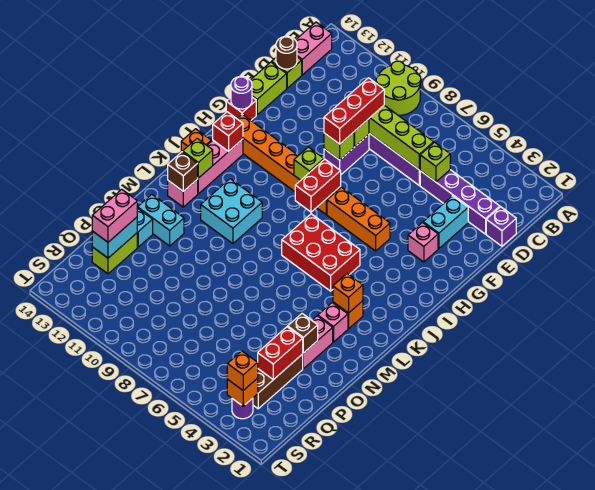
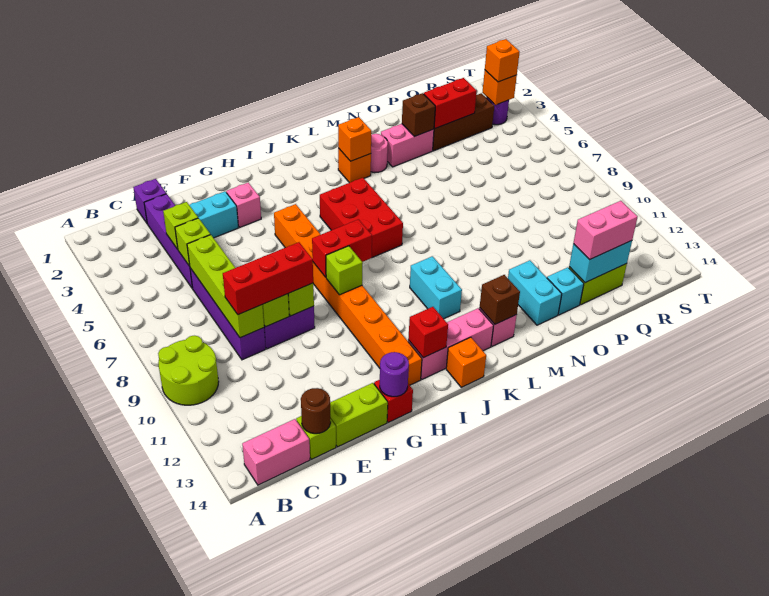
cyan brick K10:L11 level 1 -> cyan brick K10:K11 level 1
lime brick K13 level 2 -> lime brick D4 level 2
pink brick M3 level 1 -> pink round brick M3 level 1

